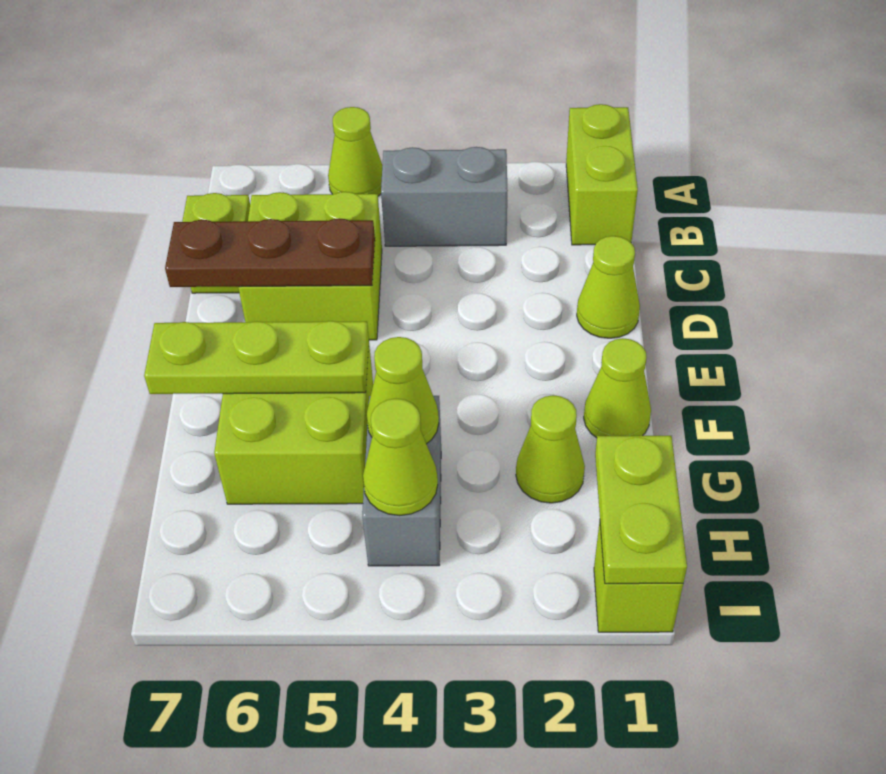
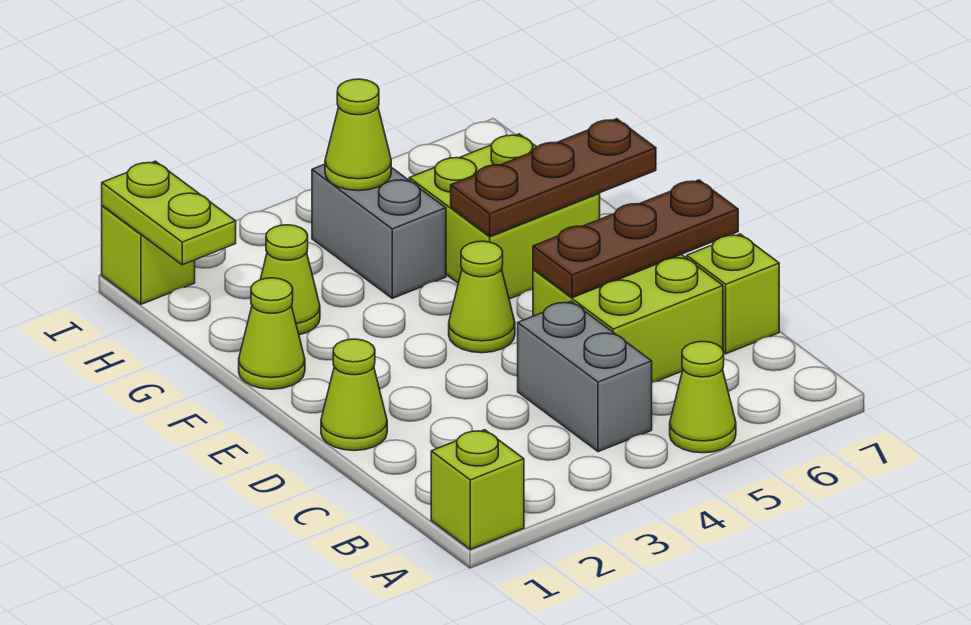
lime brick A1:B1 level 1 -> lime brick A1 level 1
grey brick B3:B4 level 1 -> grey brick B4:C4 level 1
lime plate F5:F7 level 2 -> brown plate F5:F7 level 2
lime cone G4 level 2 -> lime cone E4 level 1

